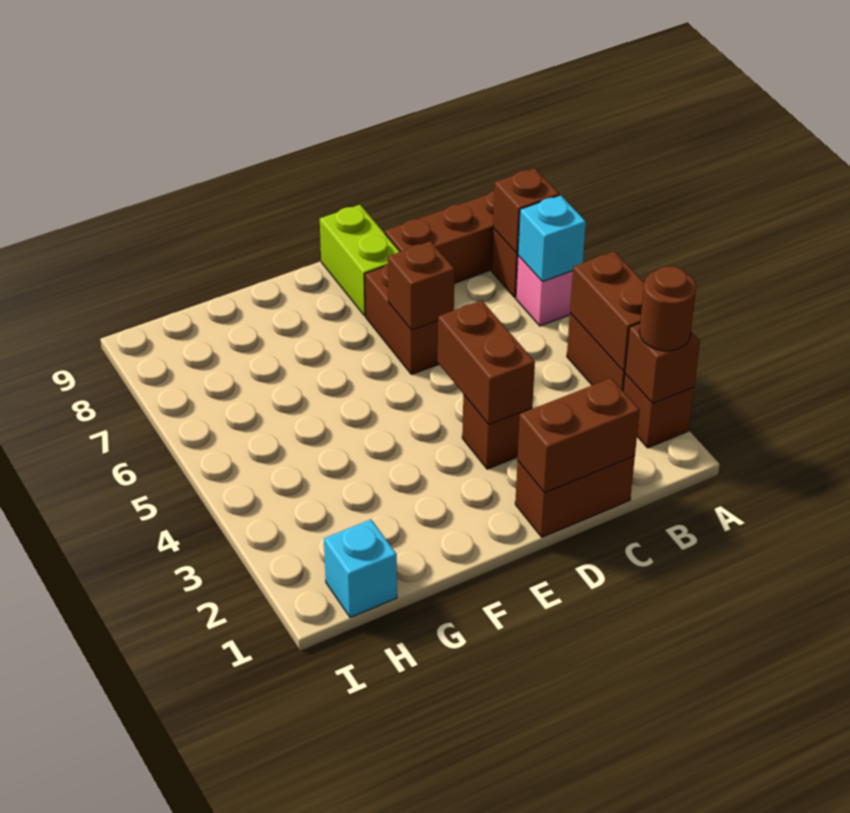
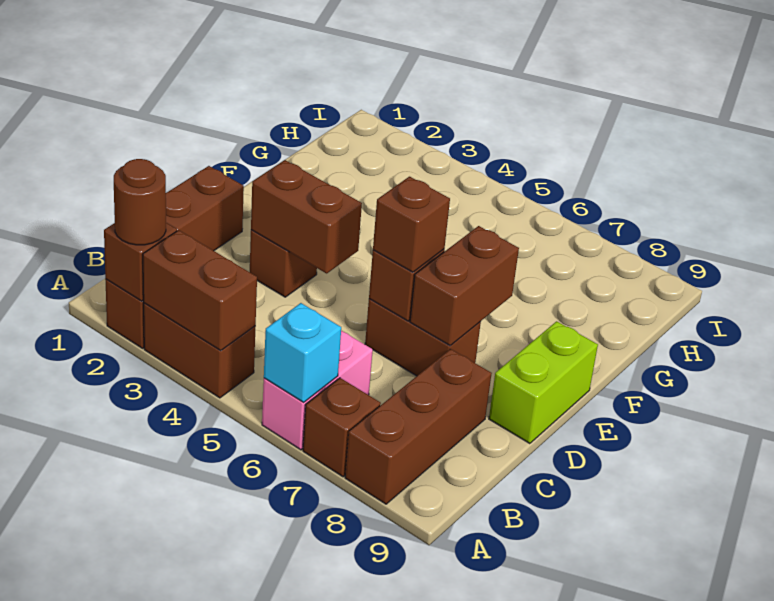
pink brick A6 level 1 -> pink brick A6:B6 level 1
brown brick A7 level 2 -> brown brick D6 level 3
brown brick C1:D1 level 2 -> brown brick D7:E7 level 2
lime brick D8:D9 level 1 -> lime brick D9:E9 level 1
cyan brick H1 level 1 -> none

